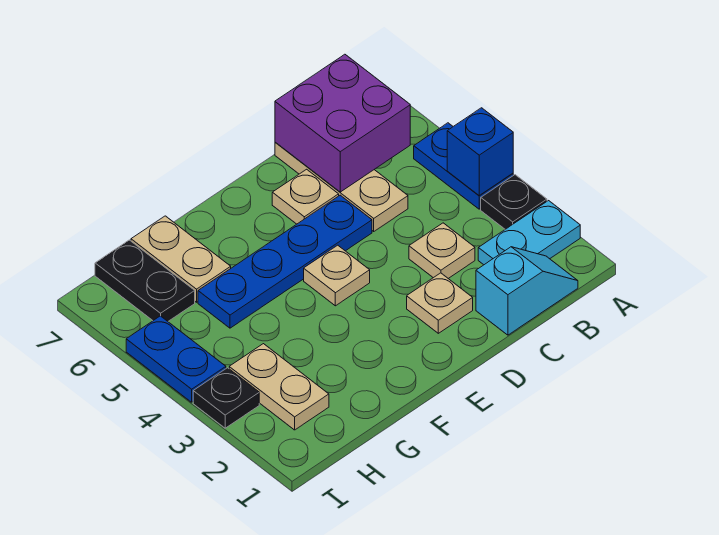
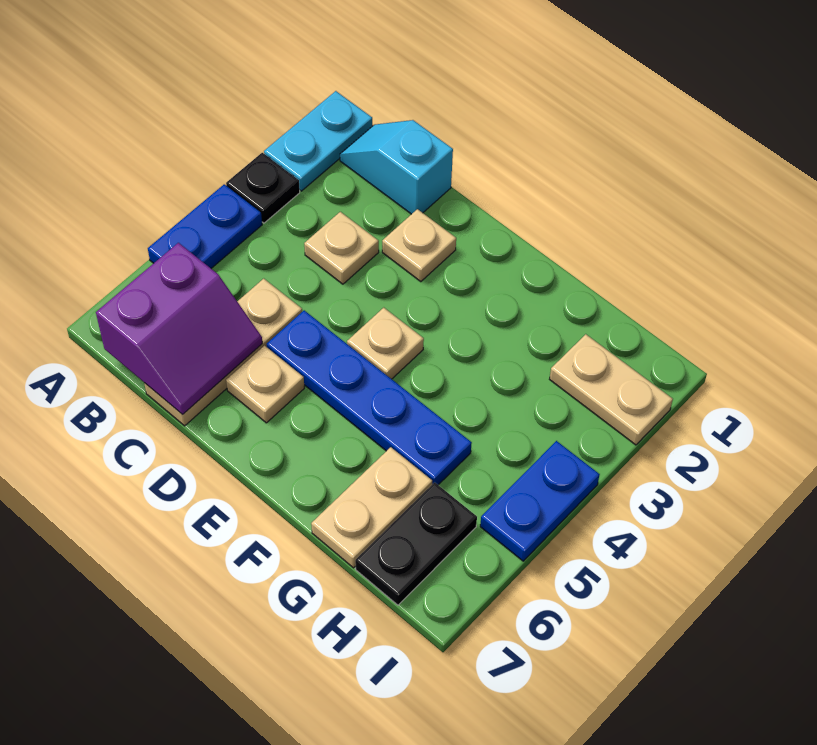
cyan plate A2:B2 level 1 -> cyan plate A1:A2 level 1
blue brick A4 level 2 -> none
purple brick B6:C7 level 2 -> purple slope B6:C7 level 2 top B
tan plate H2:H3 level 1 -> tan plate H2:I2 level 1
black plate I3 level 1 -> none

